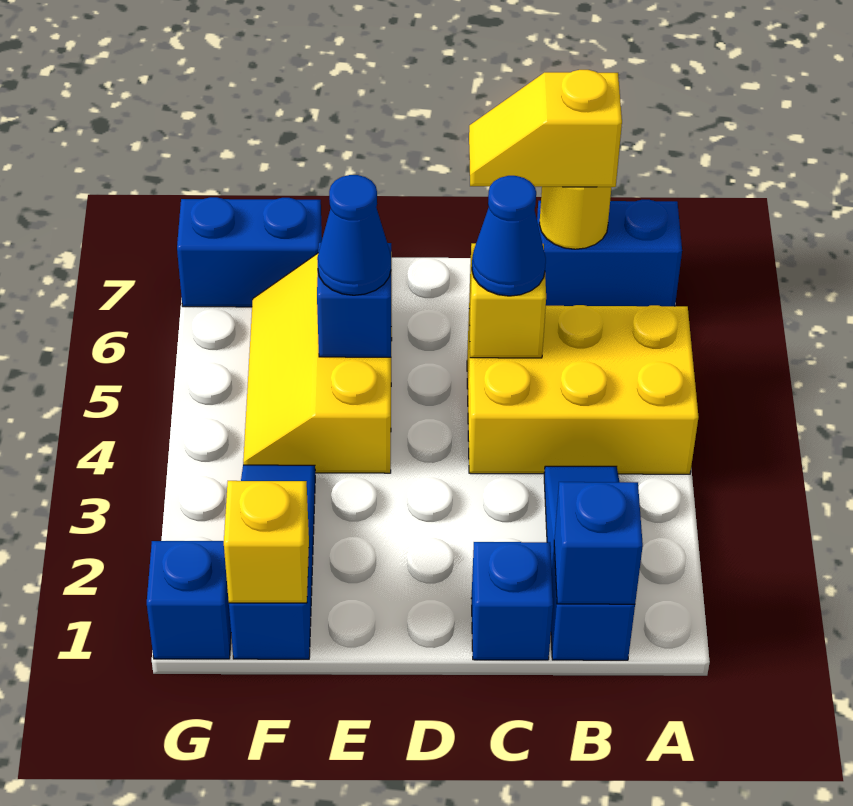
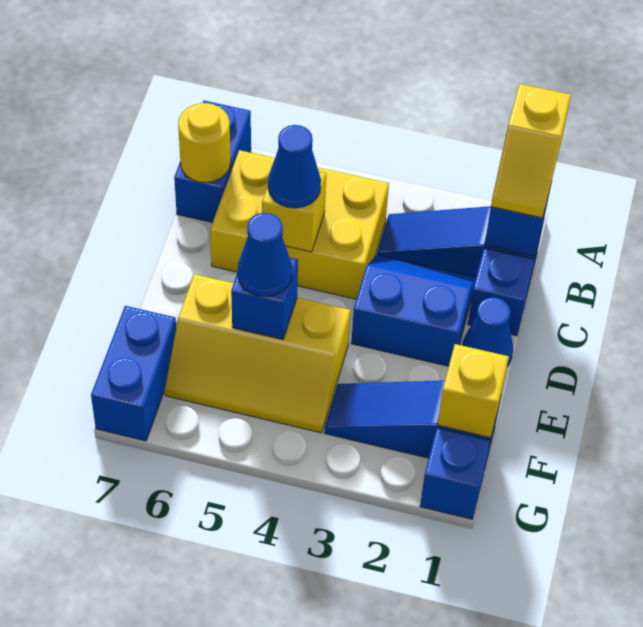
yellow brick A4:C5 level 1 -> yellow brick B4:C6 level 1
yellow slope B7:C7 level 3 top B -> yellow slope A1:B1 level 3 top A
none -> blue slope C2:D3 level 1 top D
none -> blue cone D1 level 1

